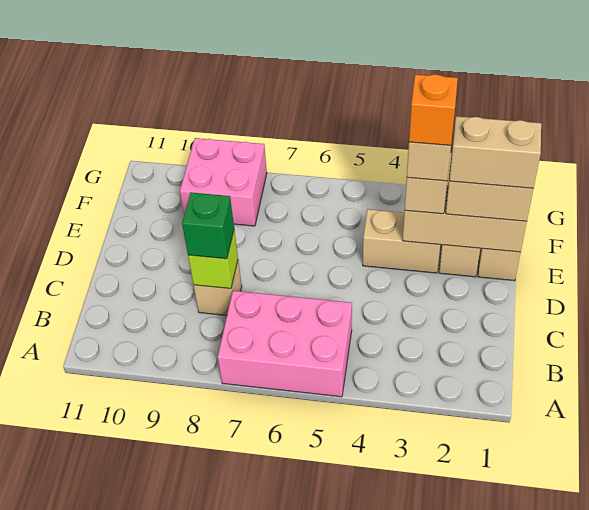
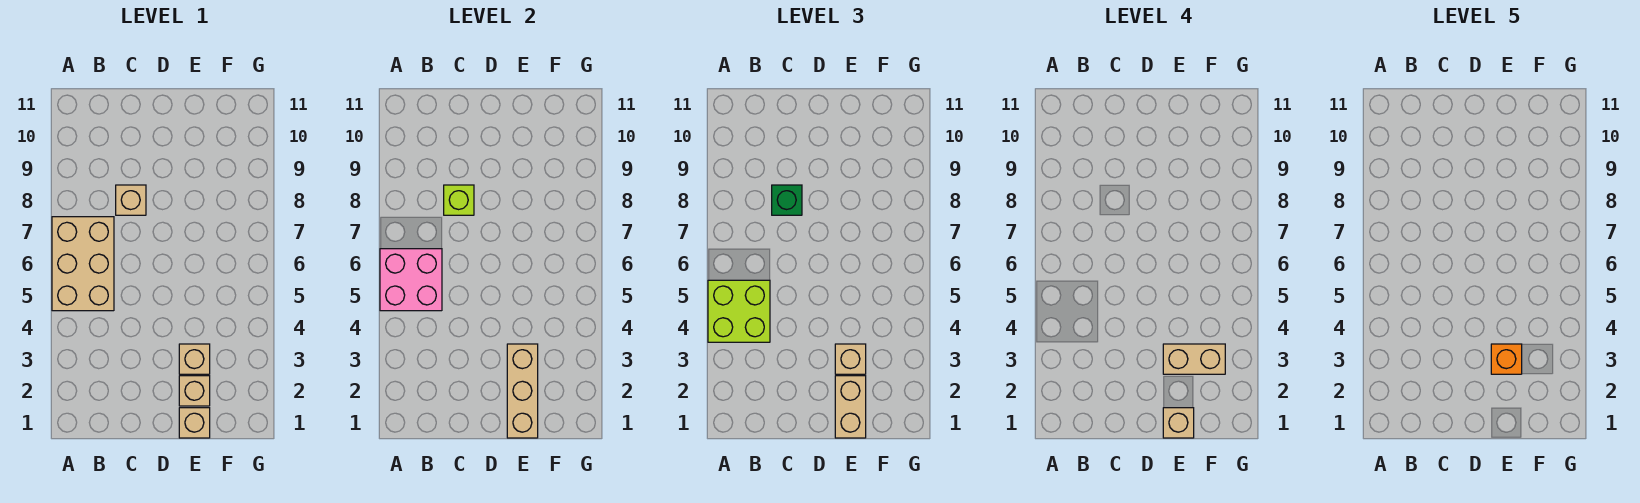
none -> lime brick A4:B5 level 3
pink brick A5:B7 level 1 -> tan brick A5:B7 level 1
tan brick E1:E2 level 4 -> tan brick E1 level 4
tan brick E3:E4 level 1 -> tan brick E3 level 1
pink brick F8:G9 level 1 -> pink brick A5:B6 level 2

